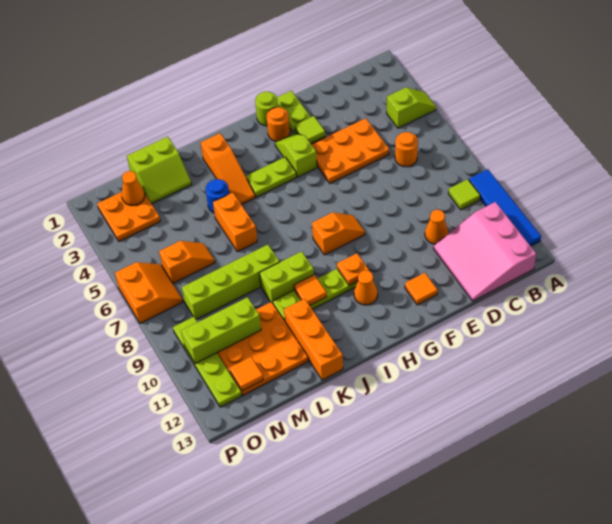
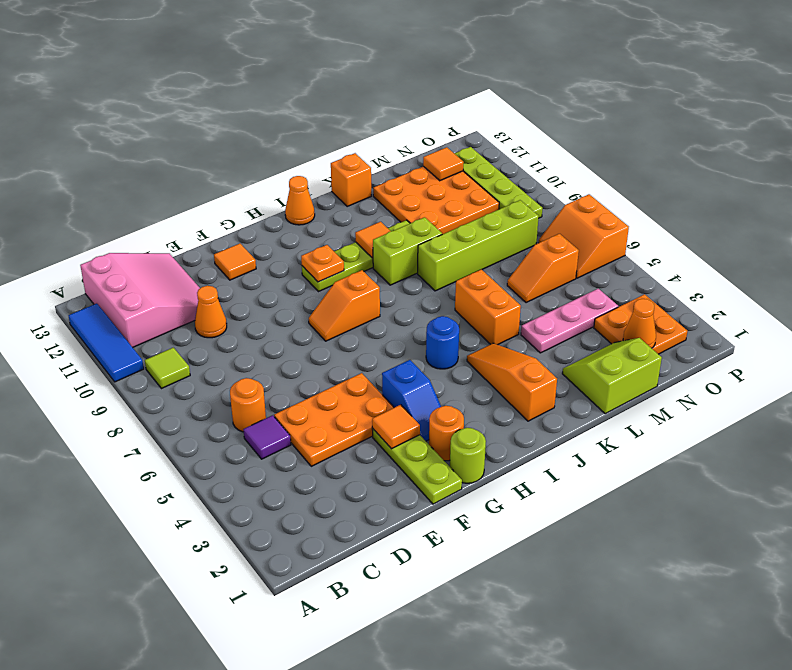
lime slope A4:B4 level 1 top B -> none
blue tile A9:A12 level 1 -> blue tile A10:A12 level 1
none -> purple tile C5 level 1
lime tile F3 level 2 -> orange tile F3 level 2
lime slope G3:G4 level 1 top 4 -> blue slope G3:G4 level 1 top 4
lime plate H4:I4 level 1 -> none
orange cone H11 level 1 -> orange cone I13 level 1
blue round brick K4 level 1 -> blue round brick I5 level 1
orange brick K11:K13 level 1 -> orange brick K13 level 1
none -> pink plate L4:N4 level 1
lime brick M10:O10 level 2 -> none

